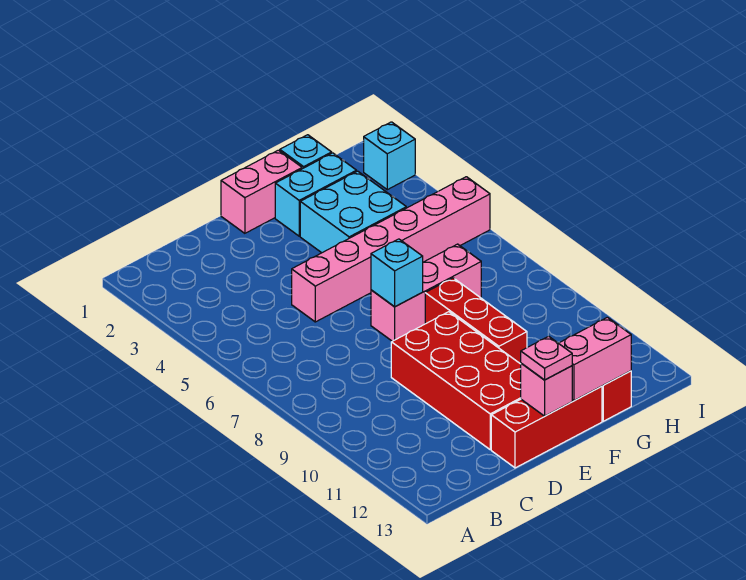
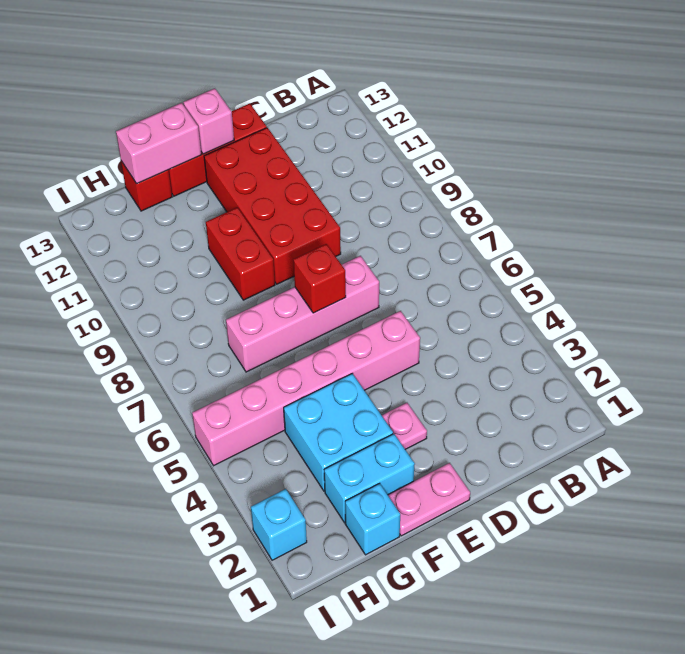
pink brick E1:F1 level 1 -> pink plate E1:F1 level 1
pink brick E7:G7 level 1 -> pink brick D7:G7 level 1
cyan brick E7 level 2 -> red brick E7 level 2
pink plate E13 level 3 -> pink plate E3 level 1
red brick F8:F10 level 1 -> red brick F9:F10 level 1

